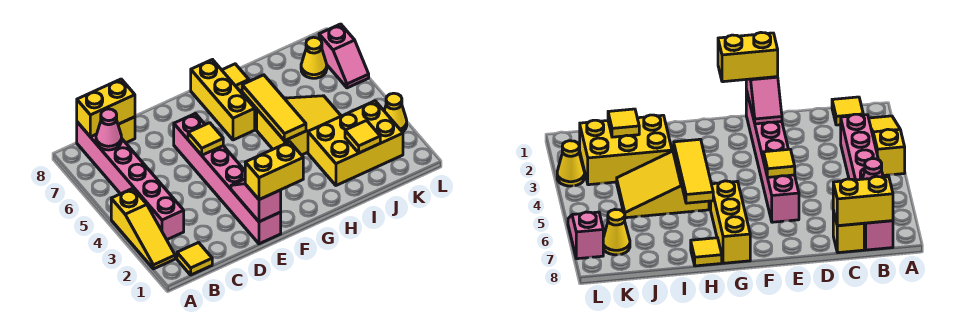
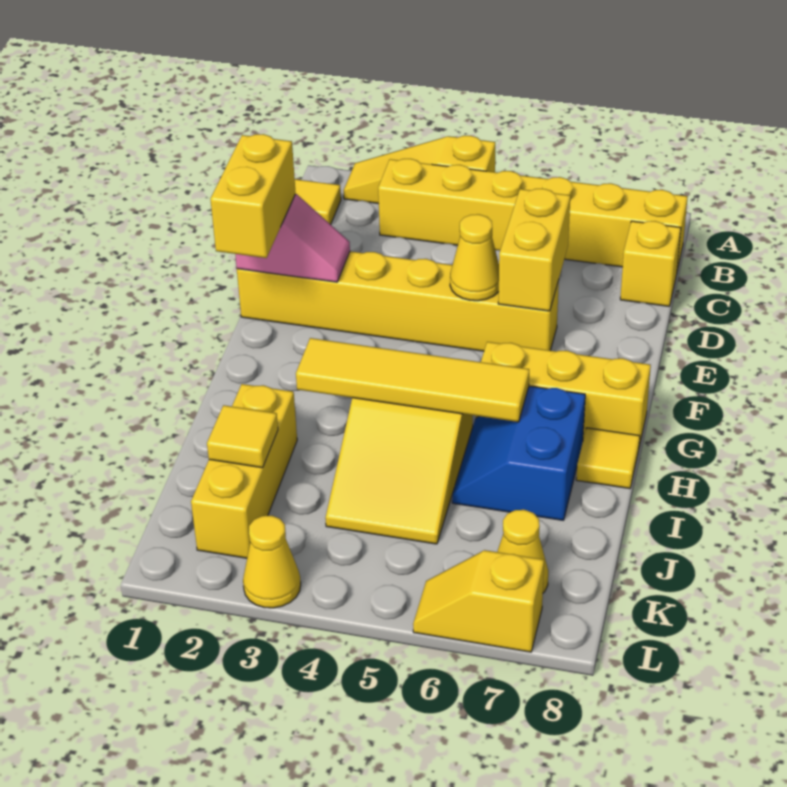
pink brick B3:B8 level 1 -> yellow brick B3:B8 level 1
pink cone B7 level 2 -> none
yellow brick B8:C8 level 2 -> yellow brick D6:E6 level 2
pink brick E1:E6 level 1 -> yellow brick E1:E6 level 1
yellow tile E5 level 2 -> yellow cone E5 level 2
yellow tile H4:H6 level 2 -> yellow tile H3:H6 level 2
none -> blue slope H6:I7 level 1 top 7
yellow brick I2:K3 level 1 -> yellow brick I2:K2 level 1
pink slope L6:L7 level 1 top 7 -> yellow slope L6:L7 level 1 top 7

